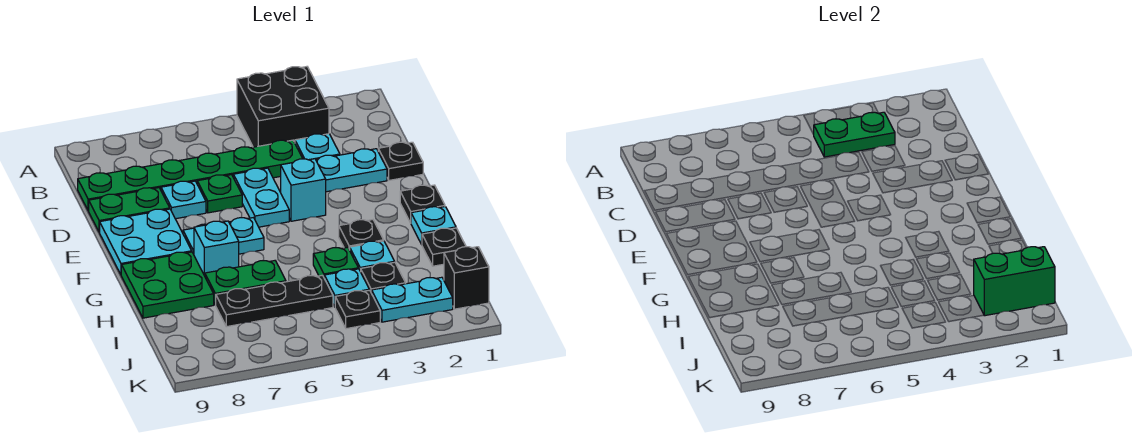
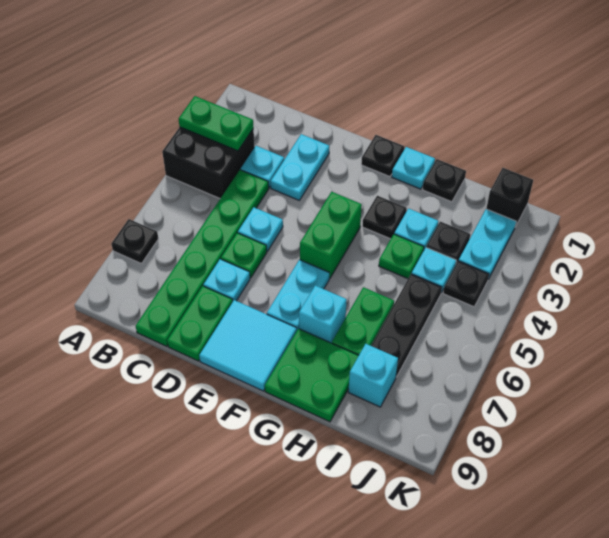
green plate B3:B4 level 2 -> green plate A3:B3 level 2
black plate D1 level 1 -> black plate A7 level 1
cyan plate D5:E5 level 1 -> cyan plate D5 level 1
cyan brick E4 level 1 -> cyan brick I8 level 1
cyan plate E8:F9 level 1 -> cyan tile E8:F9 level 1
green brick J1:J2 level 2 -> green brick F4:F5 level 1

